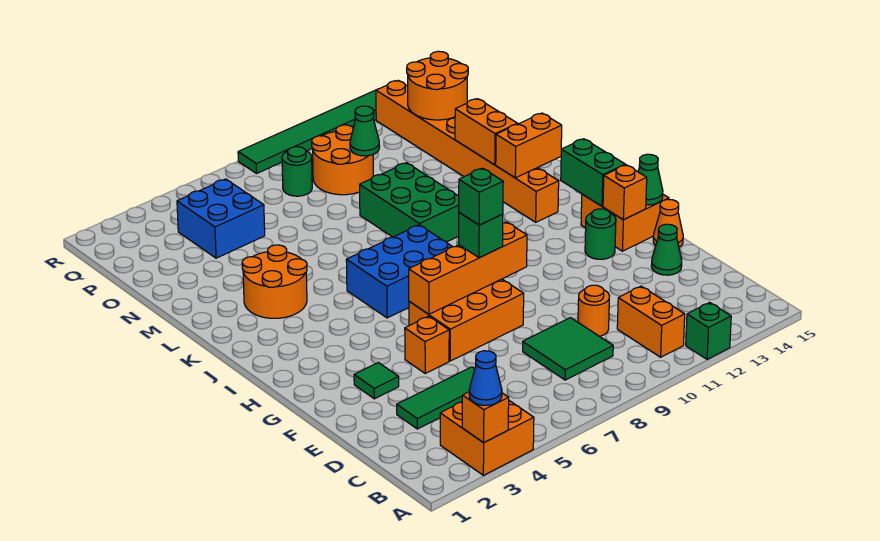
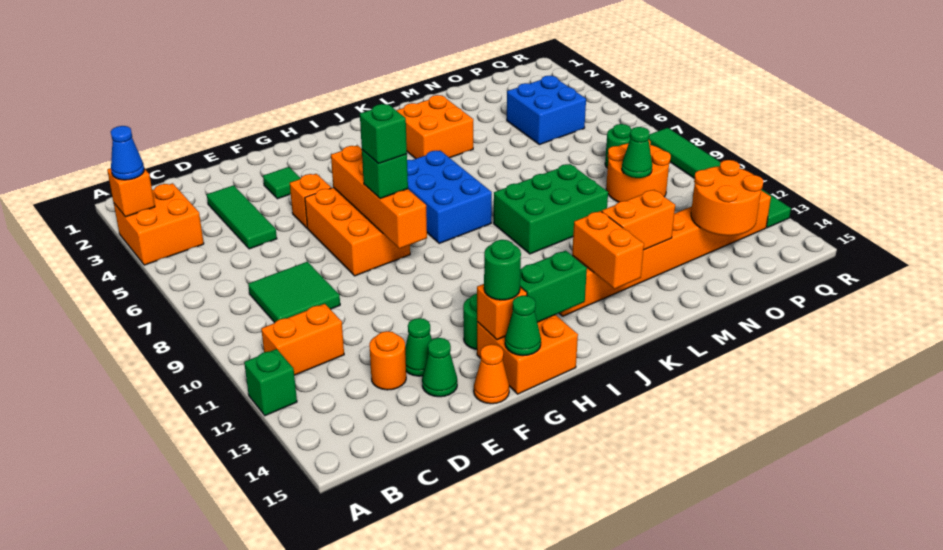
orange round brick D10 level 1 -> orange round brick D13 level 1
none -> green cone E13 level 1
none -> green round brick G14 level 3
orange round brick K3:L4 level 1 -> orange brick K3:L4 level 1

